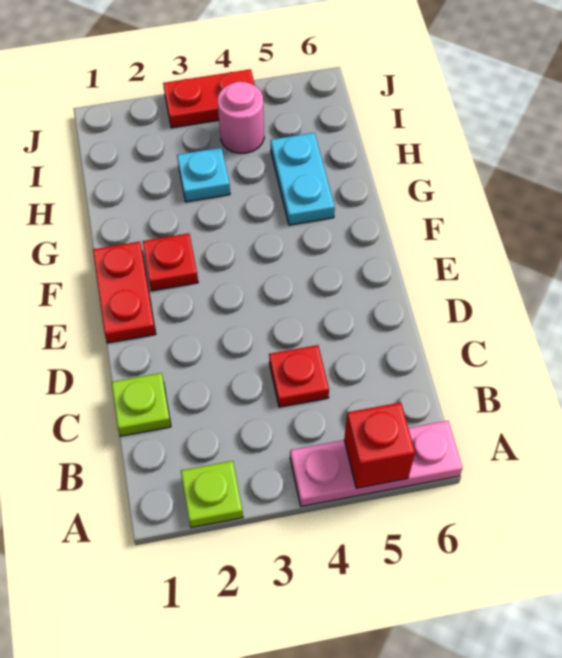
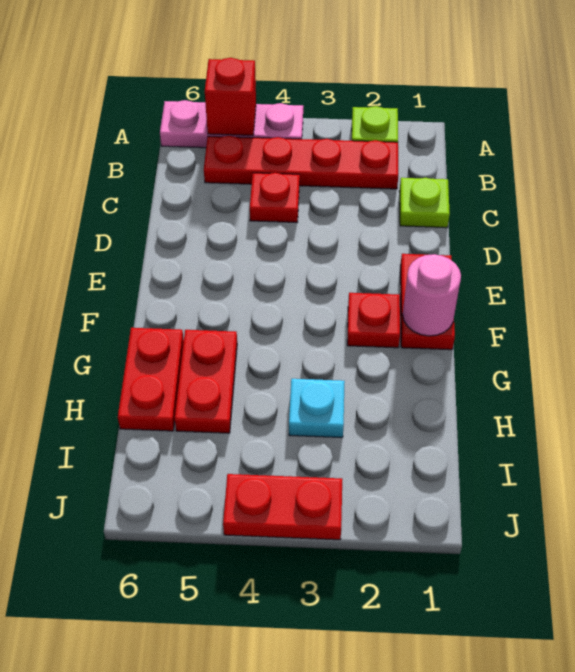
none -> red plate B2:B5 level 1
cyan plate G5:H5 level 1 -> red plate G5:H5 level 1
none -> red plate G6:H6 level 1
pink round brick I4 level 1 -> pink round brick F1 level 2

